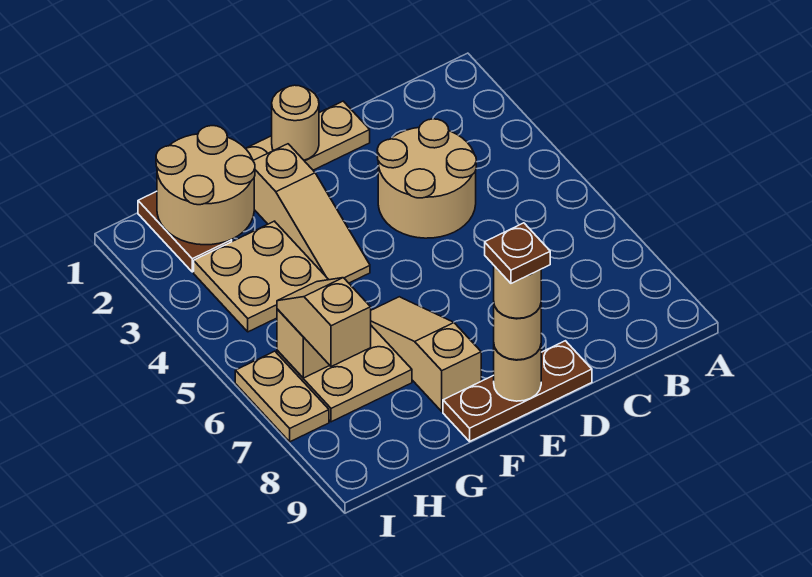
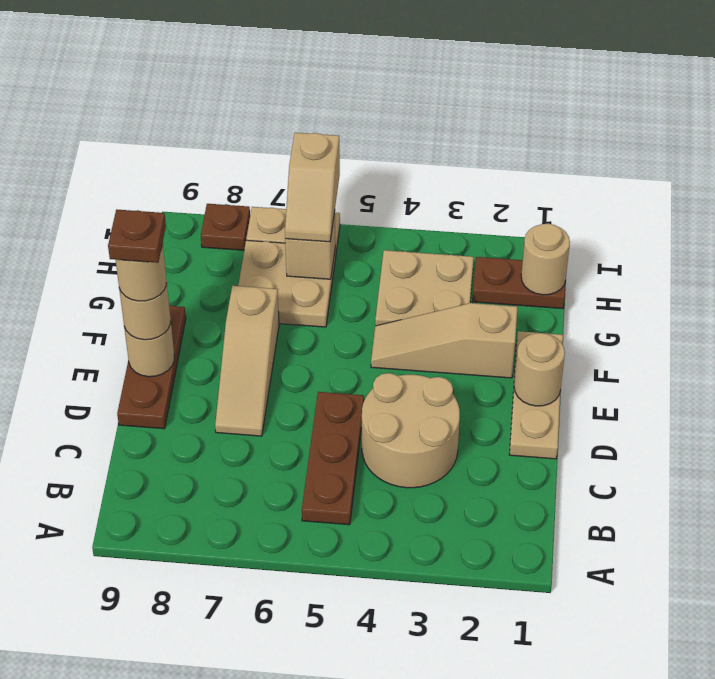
none -> brown plate B5:D5 level 1
tan slope F6:F8 level 1 top 8 -> tan slope D7:F7 level 1 top F
tan round brick G1:H2 level 2 -> tan round brick H1 level 2
tan slope H6:H7 level 3 top 7 -> tan slope H6:I6 level 3 top I
none -> brown plate I8 level 1

